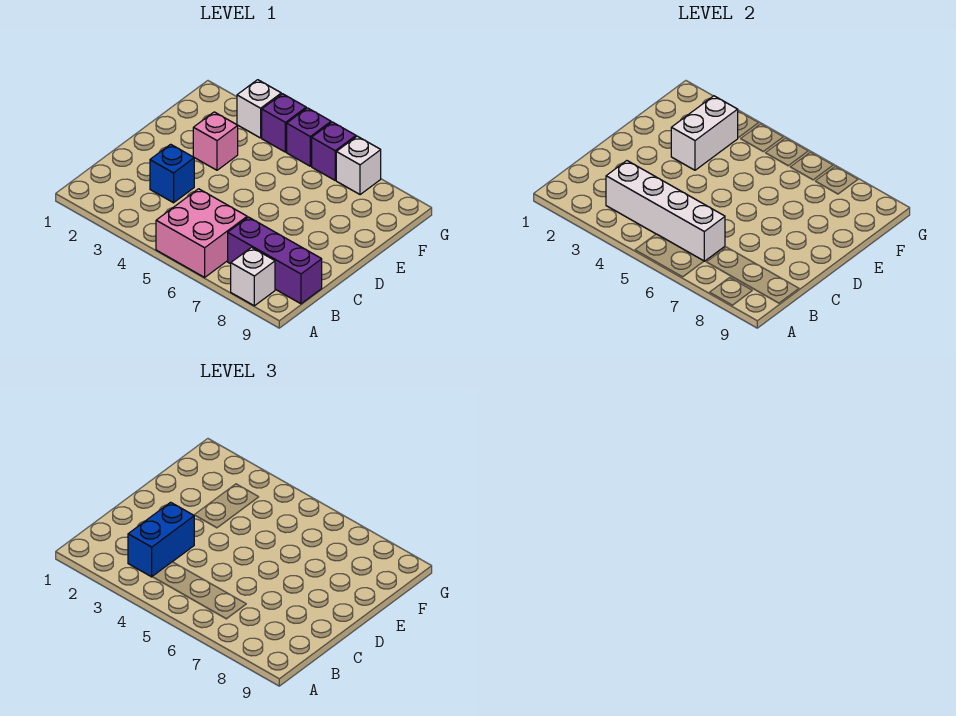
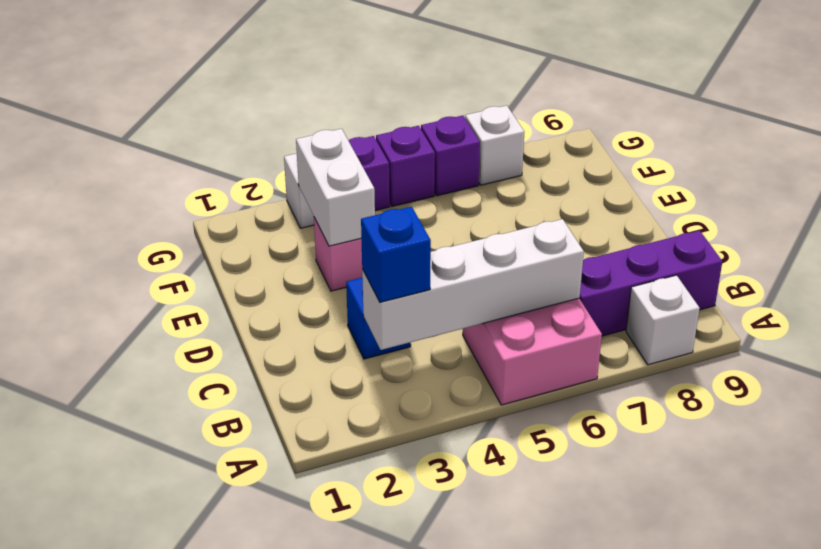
blue brick B3:C3 level 3 -> blue brick B3 level 3

